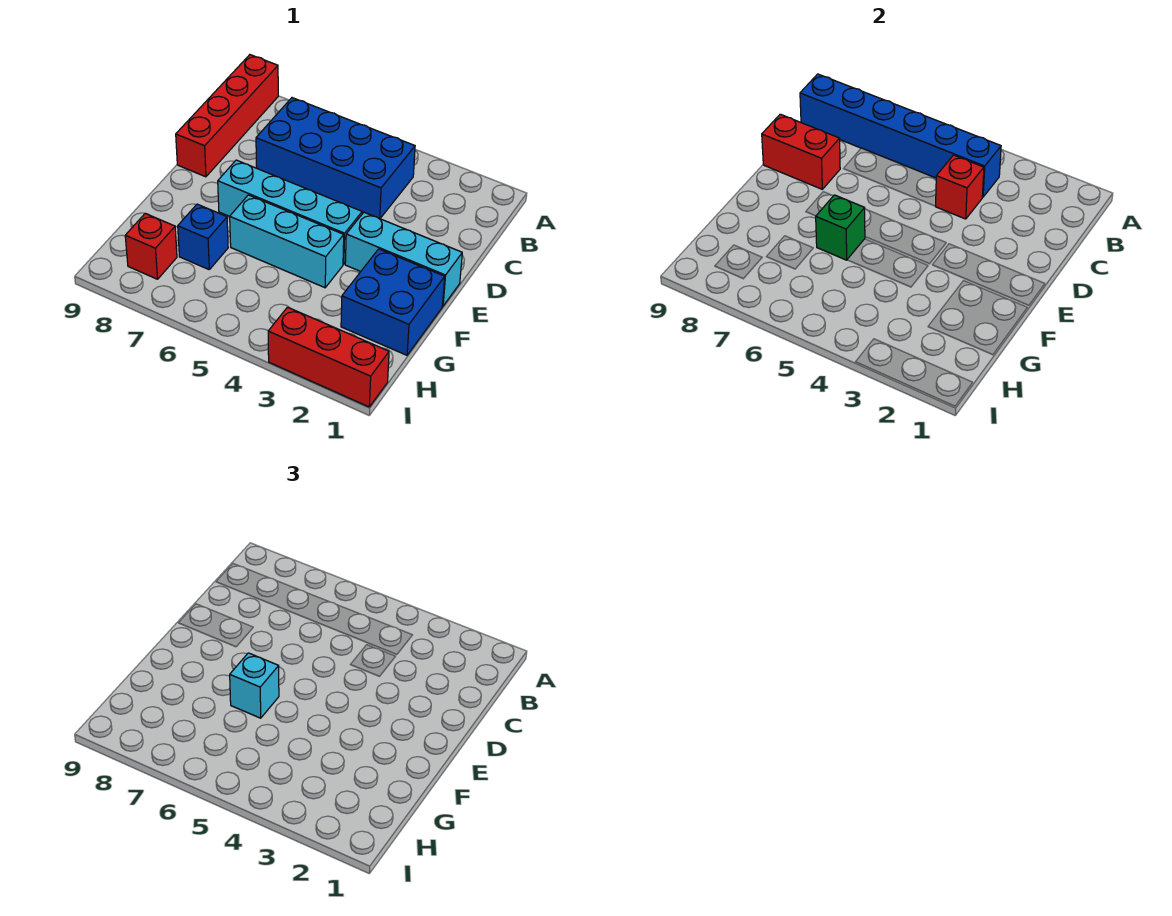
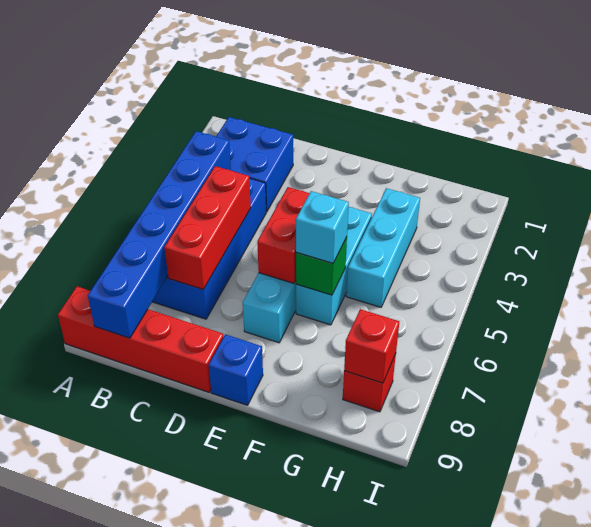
red brick C4 level 2 -> red brick H8 level 2
red brick D8:D9 level 2 -> red brick E5:E6 level 2
cyan brick E1:E3 level 1 -> cyan brick G3:G5 level 1
blue brick F1:G2 level 1 -> blue brick B2:C3 level 1
blue brick G7 level 1 -> blue brick E9 level 1
red brick I1:I3 level 1 -> red brick C5:C7 level 2

